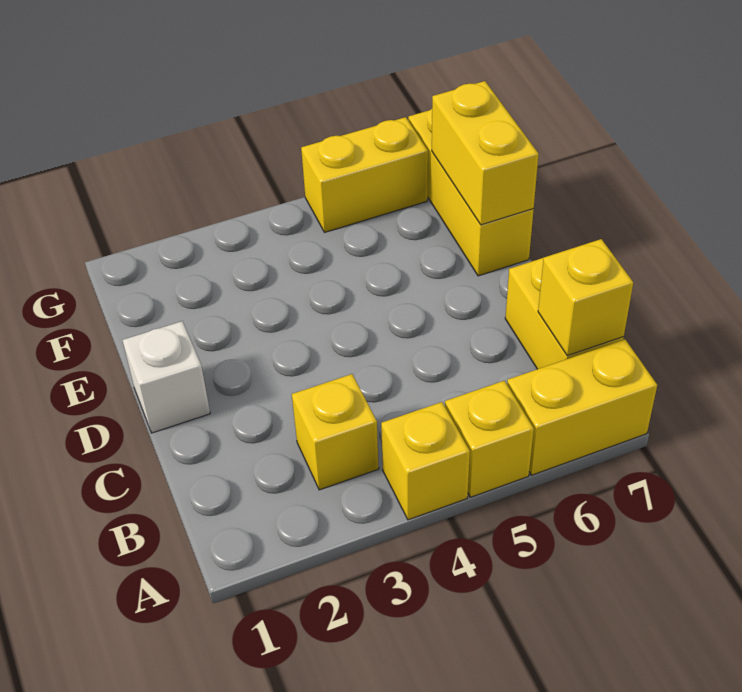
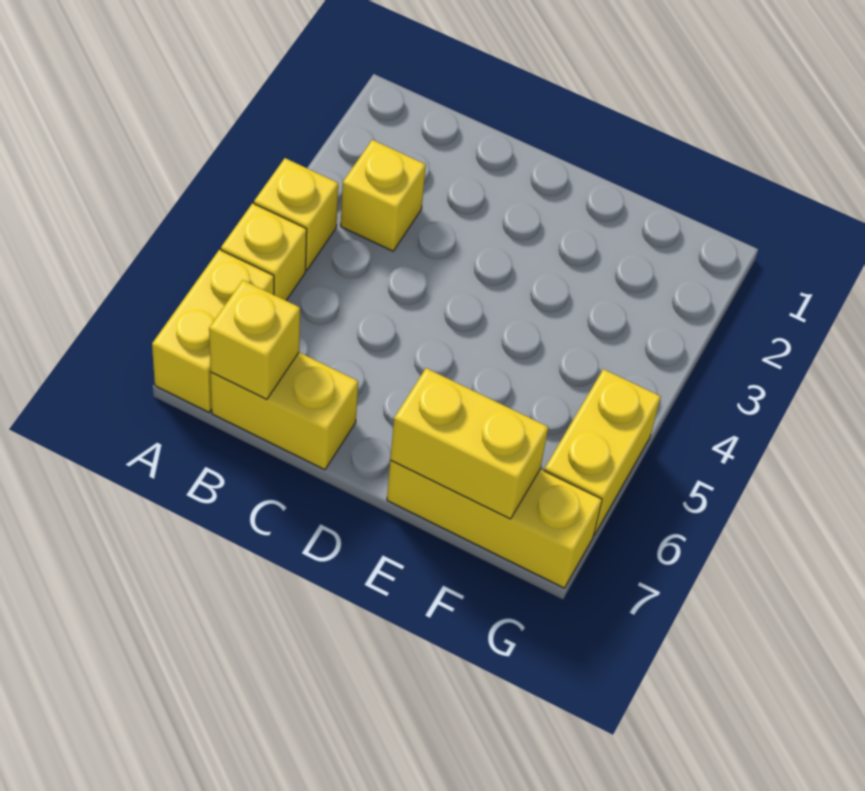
white brick D1 level 1 -> none

